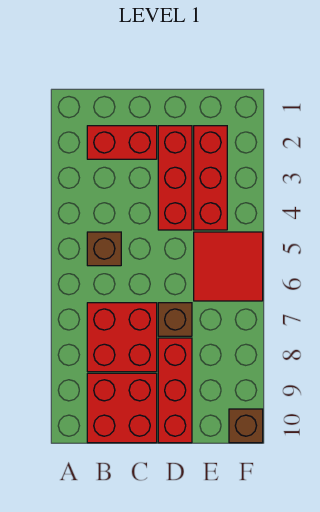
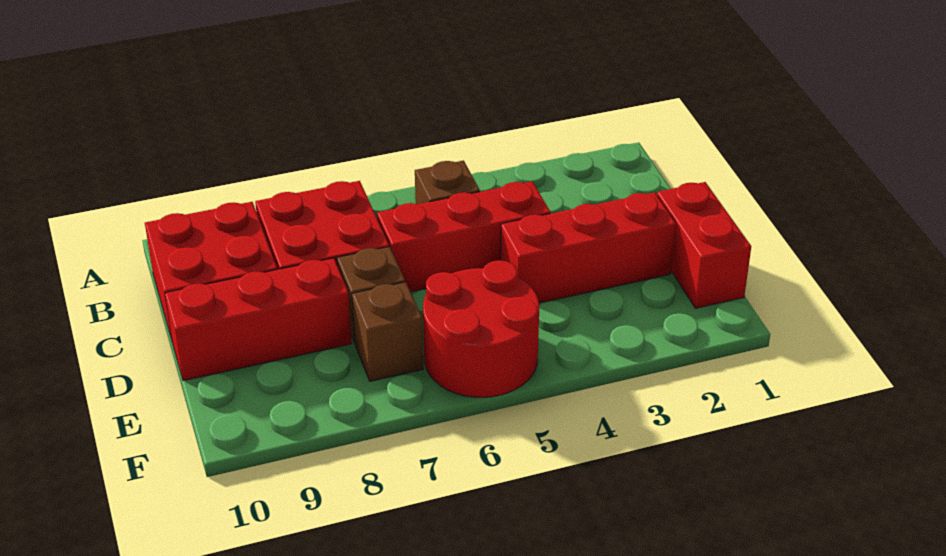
red brick B2:C2 level 1 -> red brick D1:E1 level 1
red brick E2:E4 level 1 -> red brick C4:C6 level 1
red tile E5:F6 level 1 -> red round brick E5:F6 level 1
brown brick F10 level 1 -> brown brick E7 level 1

